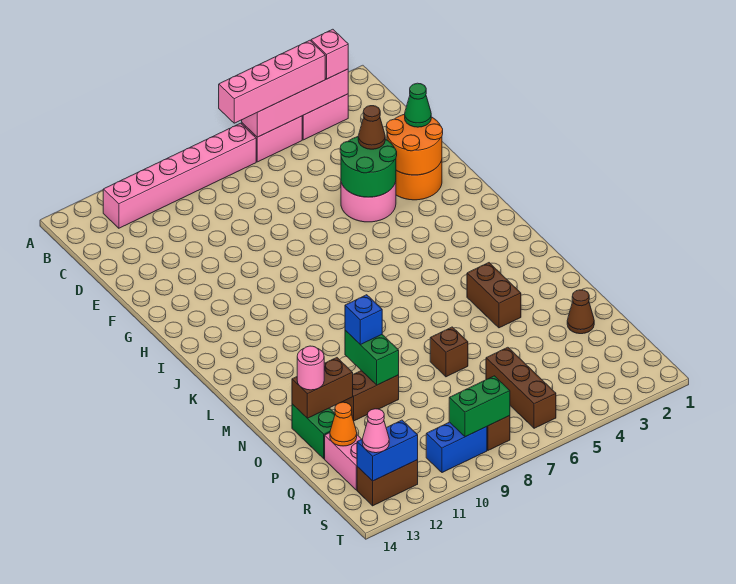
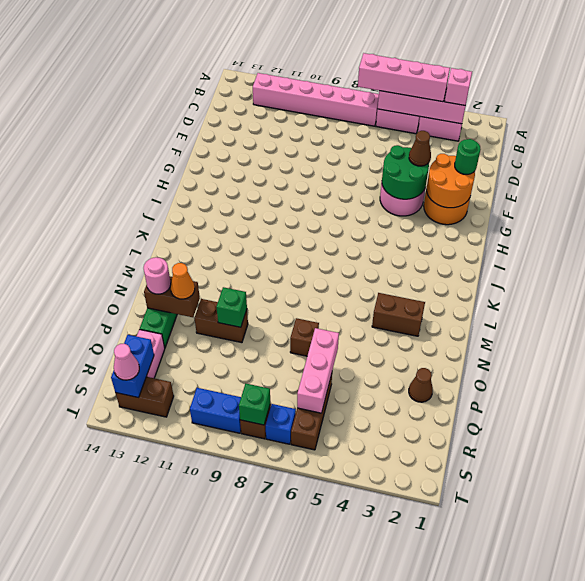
green cone F2 level 3 -> green round brick F2 level 3
brown brick M4:N4 level 1 -> brown brick M3:M4 level 1
green brick N10:O10 level 2 -> green brick O10 level 2
blue brick N10 level 3 -> blue brick S7 level 1
none -> pink brick P6:R6 level 2
orange cone Q13 level 2 -> orange cone O12 level 3
green brick S8:S9 level 2 -> green brick S8 level 2
blue brick S12:S13 level 2 -> blue brick R13:S13 level 2

